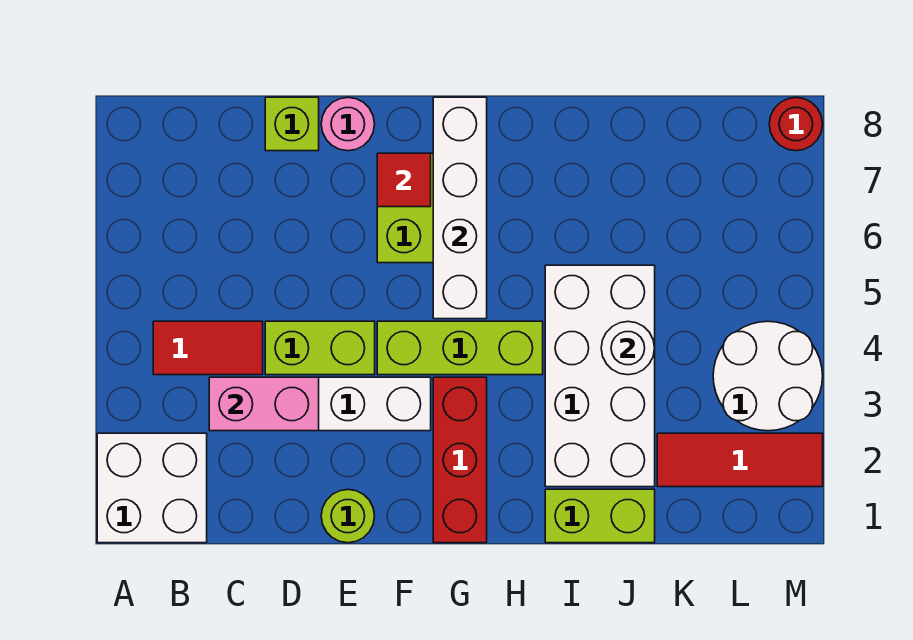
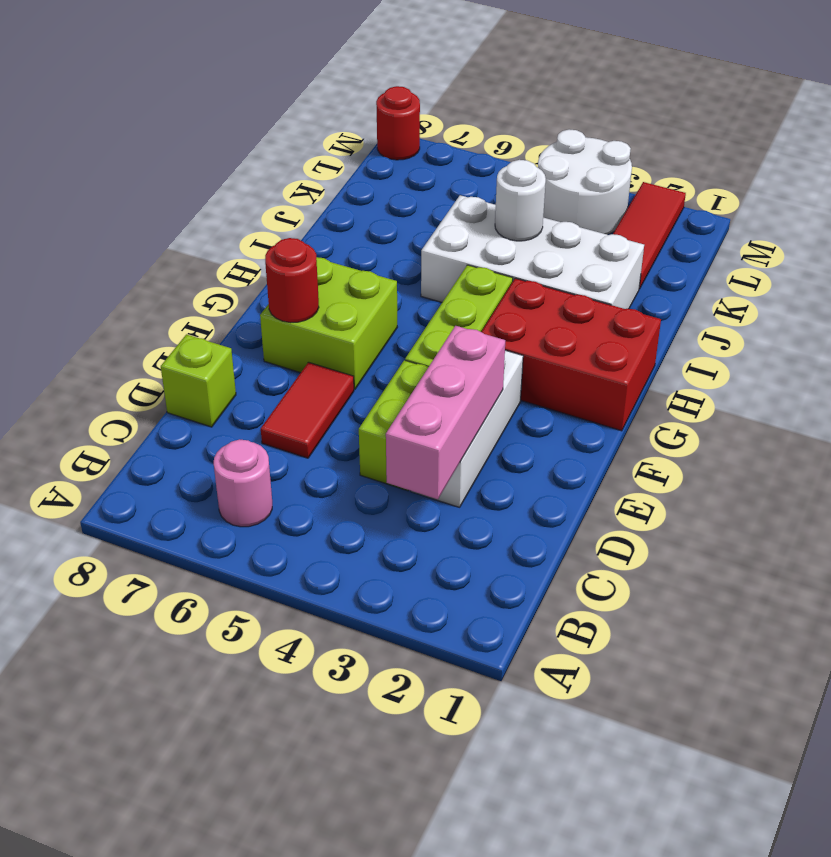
white brick A1:B2 level 1 -> none
red tile B4:C4 level 1 -> red tile D6:E6 level 1
pink brick C3:D3 level 2 -> pink brick C3:E3 level 2
lime round brick E1 level 1 -> none
pink round brick E8 level 1 -> pink round brick B6 level 1
red tile F7 level 2 -> red round brick F7 level 2
red brick G1:G3 level 1 -> red brick G1:H3 level 1
white brick G5:G8 level 2 -> none
lime brick I1:J1 level 1 -> none

